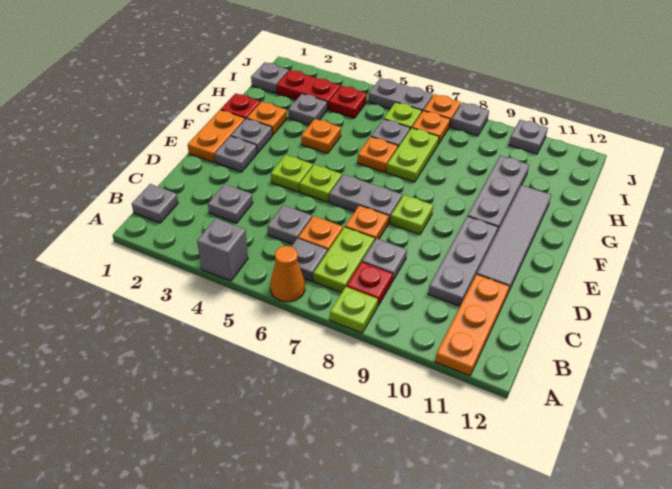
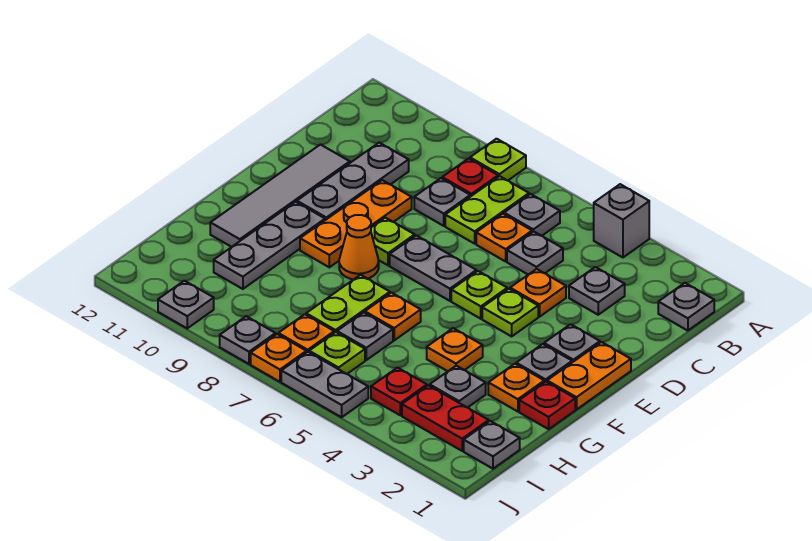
orange cone A6 level 1 -> orange cone F8 level 1
orange plate A11:C11 level 1 -> orange plate D9:F9 level 1
orange plate D7 level 1 -> orange plate D4 level 1

